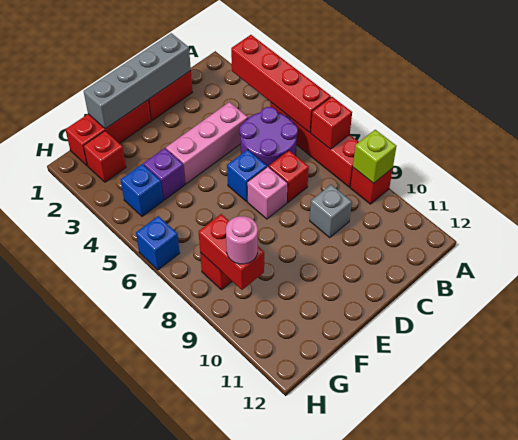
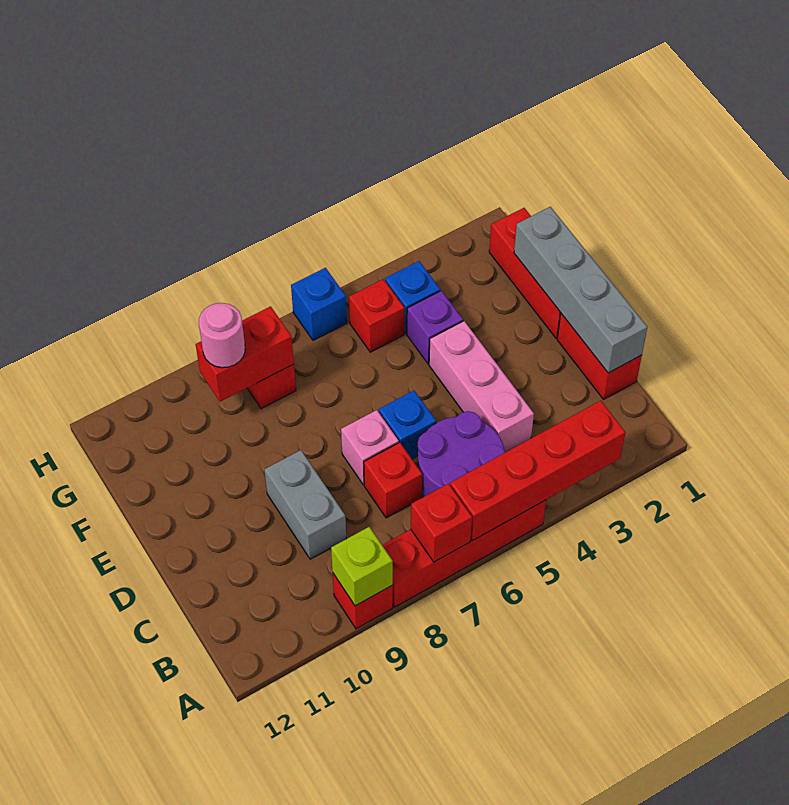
grey brick C9 level 1 -> grey brick C9:D9 level 1
red brick G2 level 1 -> red brick G5 level 1

